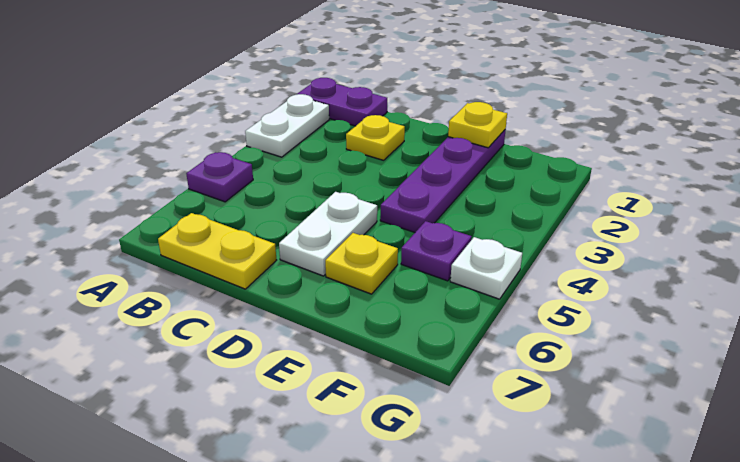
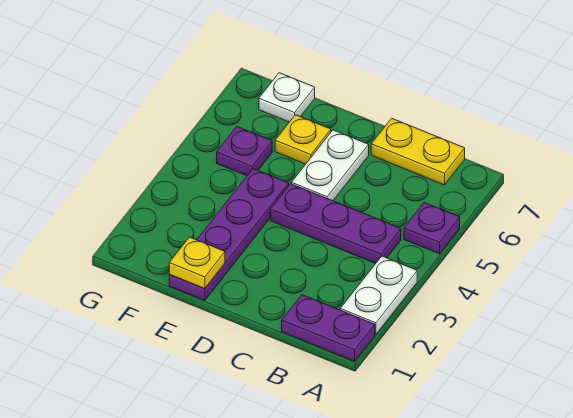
none -> purple plate B4:D4 level 1
yellow plate C2 level 1 -> none
white plate G5 level 1 -> white plate F7 level 1

